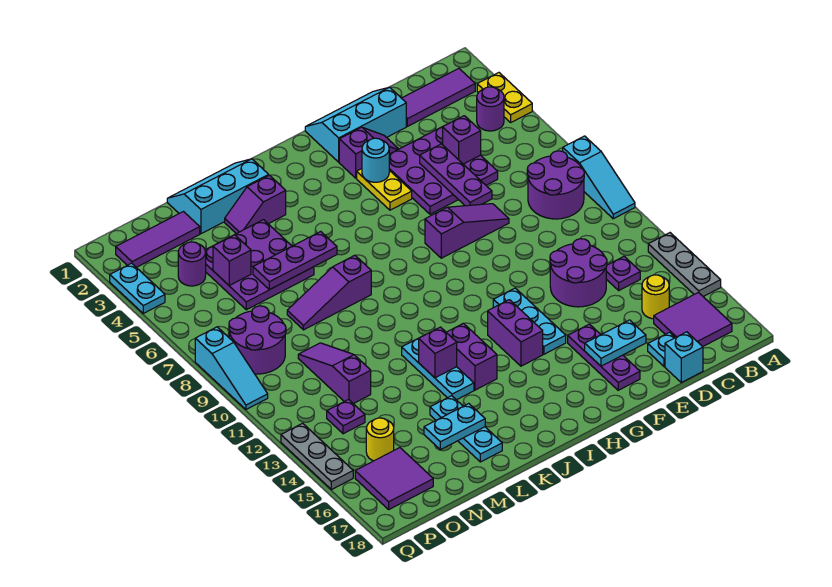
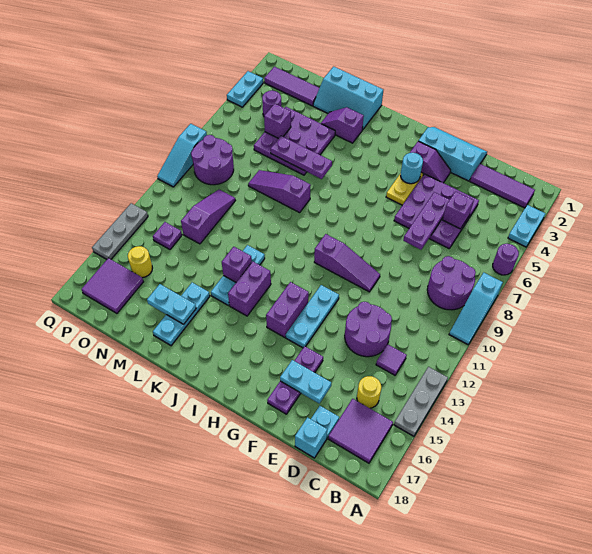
yellow plate A3:A4 level 1 -> cyan plate A3:A4 level 1
purple round brick B4 level 1 -> purple round brick A6 level 1
purple plate C13 level 1 -> purple tile C13 level 1
purple slope E8:G8 level 1 top G -> purple slope F10:H10 level 1 top H
cyan slope K1:M2 level 1 top 2 -> cyan slope K1:M2 level 1 top 1

